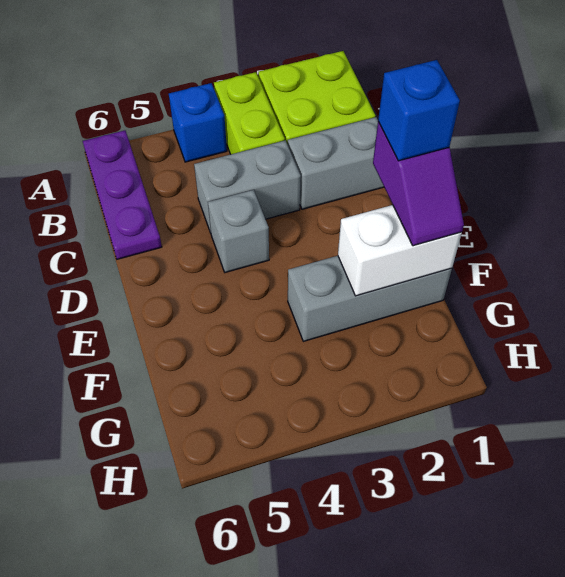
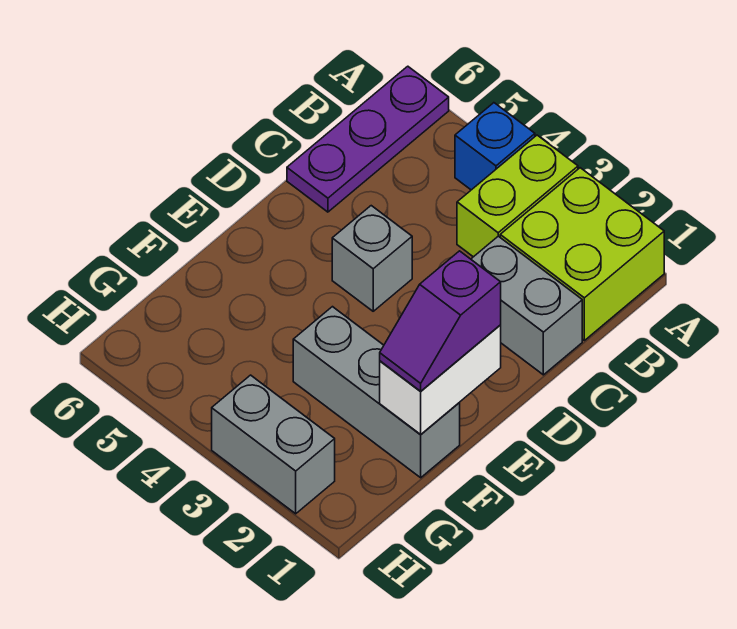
grey brick C3:C4 level 1 -> grey brick H2:H3 level 1
blue brick E1 level 4 -> none
white brick F1:F2 level 2 -> white brick E1:F1 level 2

